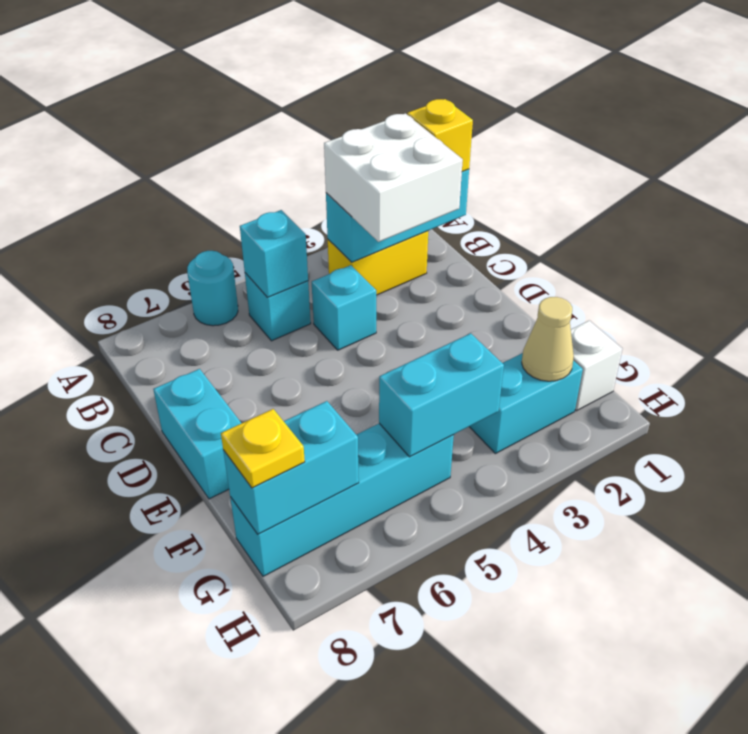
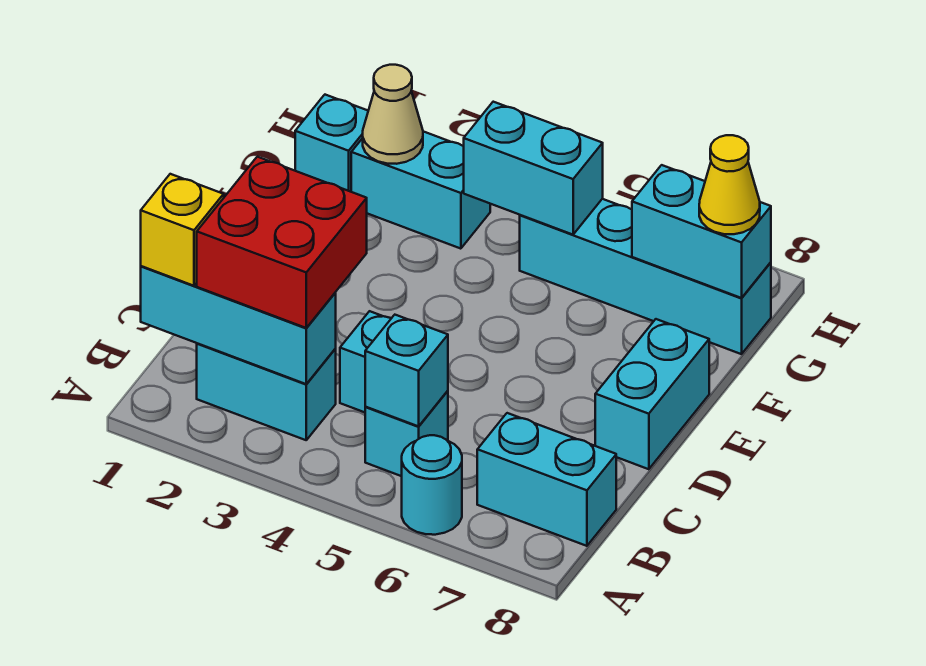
yellow brick B2:B3 level 1 -> cyan brick B2:B3 level 1
white brick B2:C3 level 3 -> red brick B2:C3 level 3
none -> cyan brick B7:B8 level 1
white brick G1 level 1 -> cyan brick G1 level 1
yellow plate G8 level 3 -> yellow cone G8 level 3

